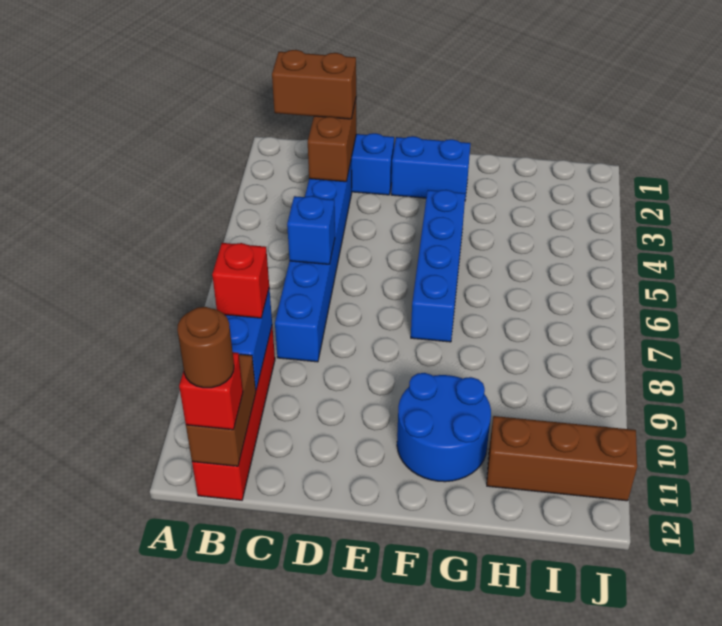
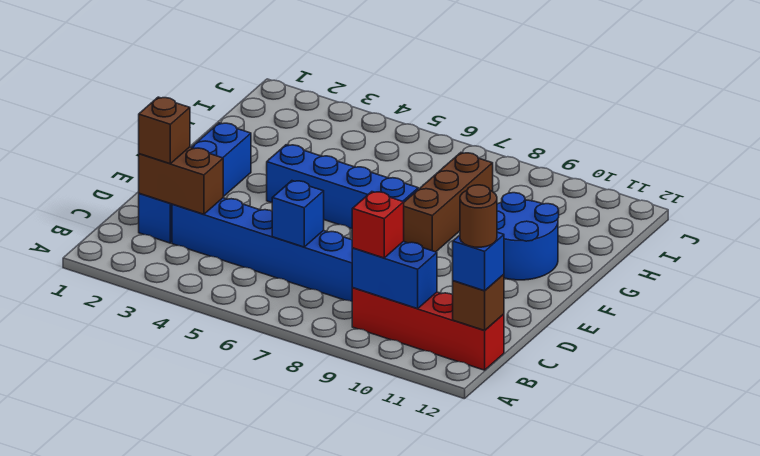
brown brick B2:C2 level 3 -> brown brick C2 level 3
brown brick B11:B12 level 2 -> brown brick B12 level 2
red brick B12 level 3 -> blue brick B12 level 3
brown brick H11:J11 level 1 -> brown brick F8:H8 level 1

